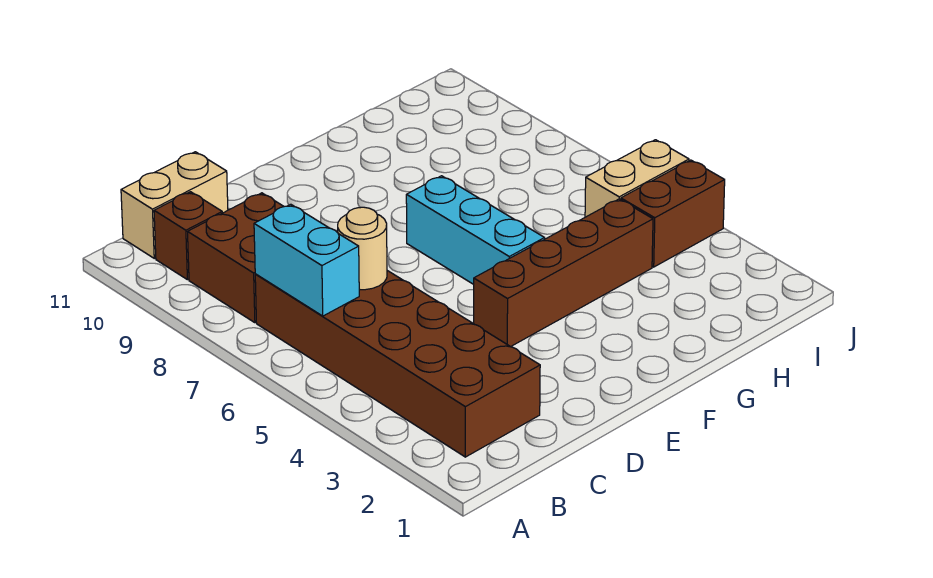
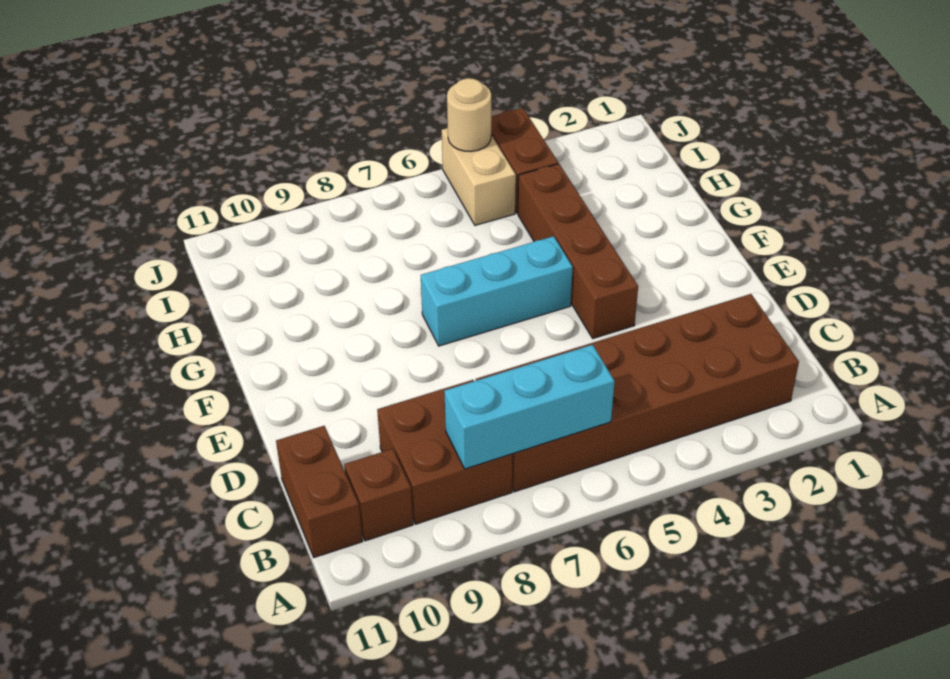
cyan brick B6:B7 level 2 -> cyan brick B6:B8 level 2
tan brick B11:C11 level 1 -> brown brick B11:C11 level 1
tan round brick C6 level 2 -> tan round brick J5 level 2

